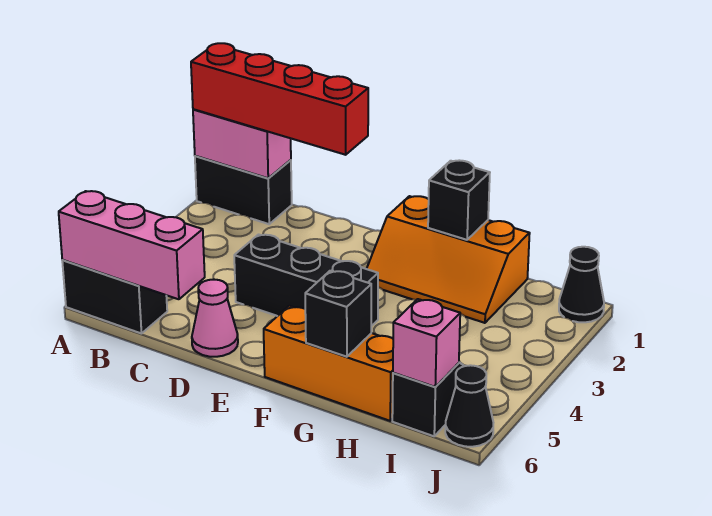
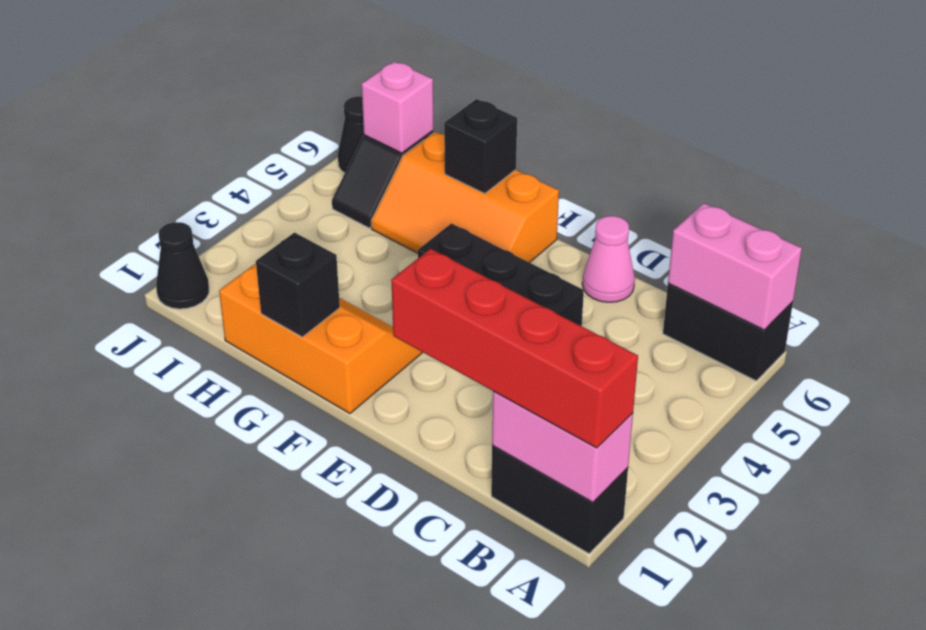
pink brick A6:C6 level 2 -> pink brick A6:B6 level 2

